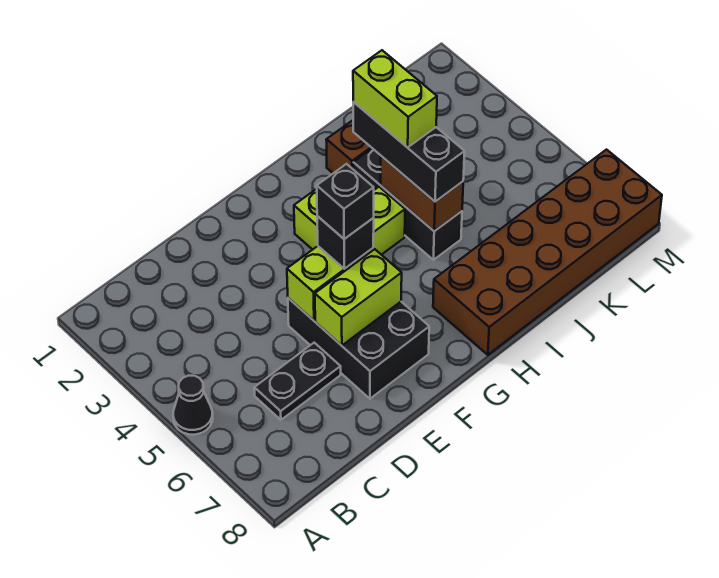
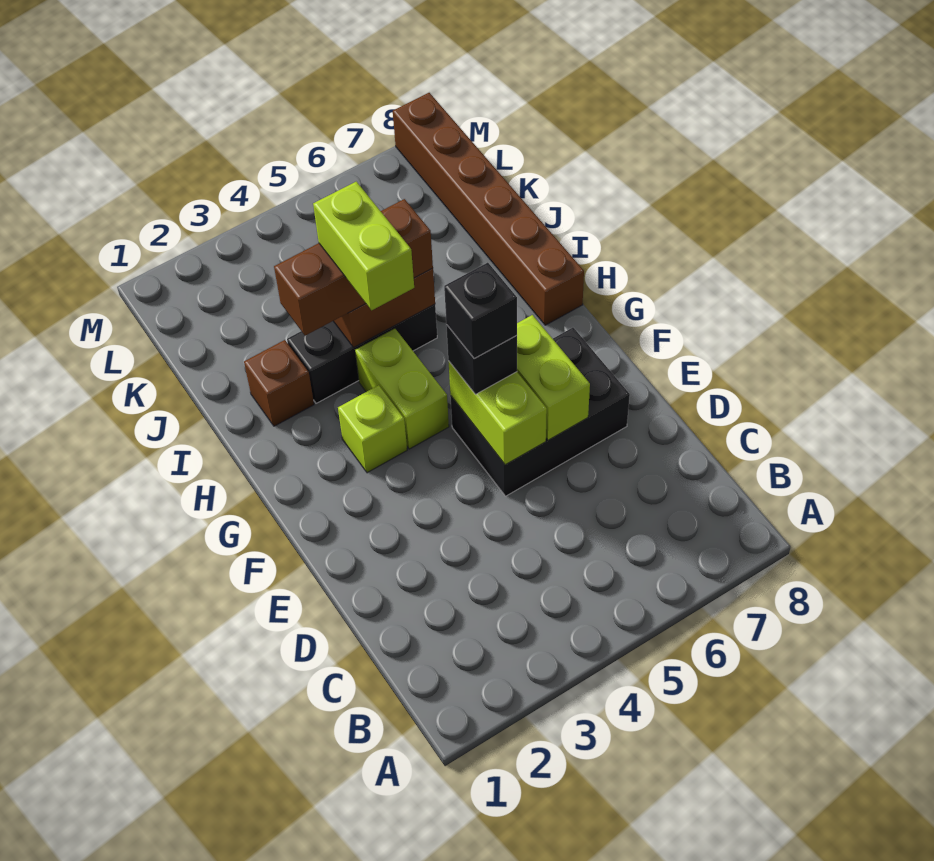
black cone A5 level 1 -> none
black plate C6:D6 level 1 -> none
brown brick H7:M8 level 1 -> brown brick H8:M8 level 1
black brick I3:I5 level 3 -> brown brick I3:I5 level 3
lime brick I3:I4 level 4 -> lime brick H4:I4 level 4

